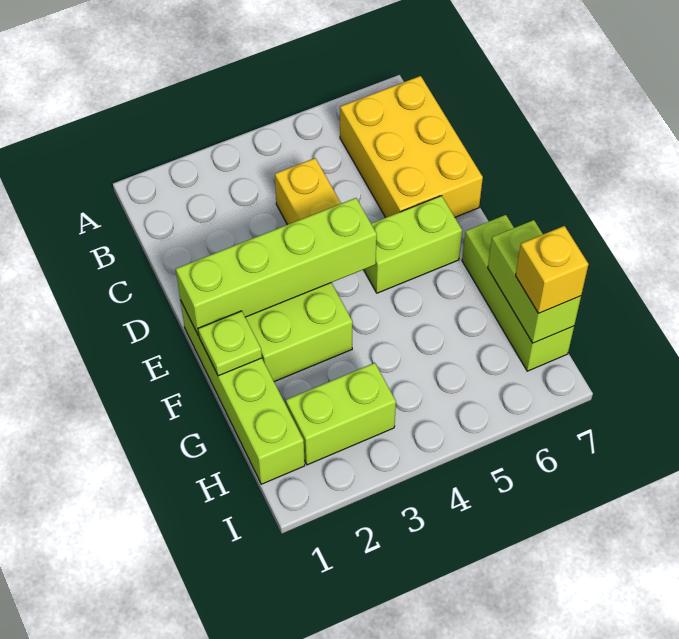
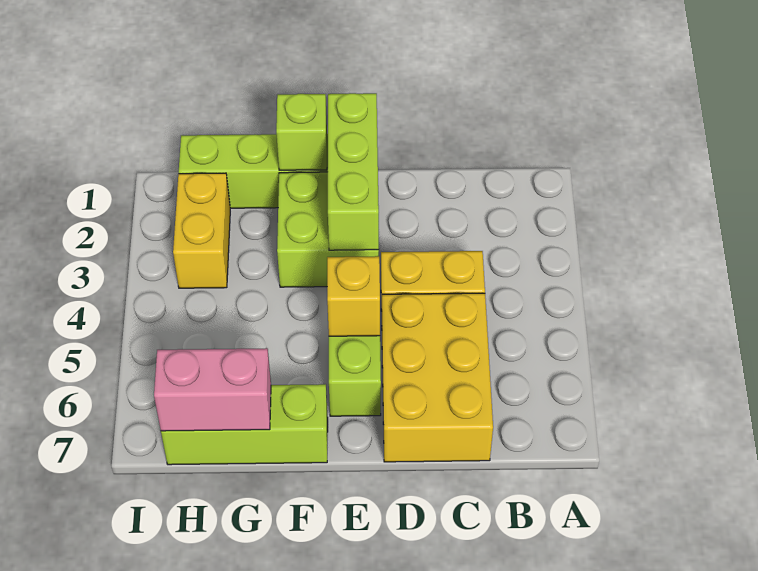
yellow brick B6:D7 level 1 -> yellow brick C5:D7 level 1
lime brick E1:E4 level 2 -> lime brick E1:E3 level 2
lime plate F1 level 2 -> lime brick F1 level 2
lime brick G7:H7 level 2 -> pink brick G7:H7 level 2
lime brick H2:H3 level 1 -> yellow brick H2:H3 level 1
yellow brick H7 level 3 -> yellow brick E5 level 2

